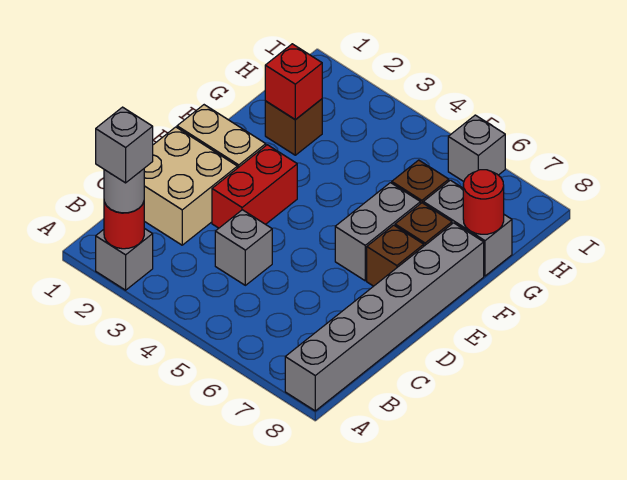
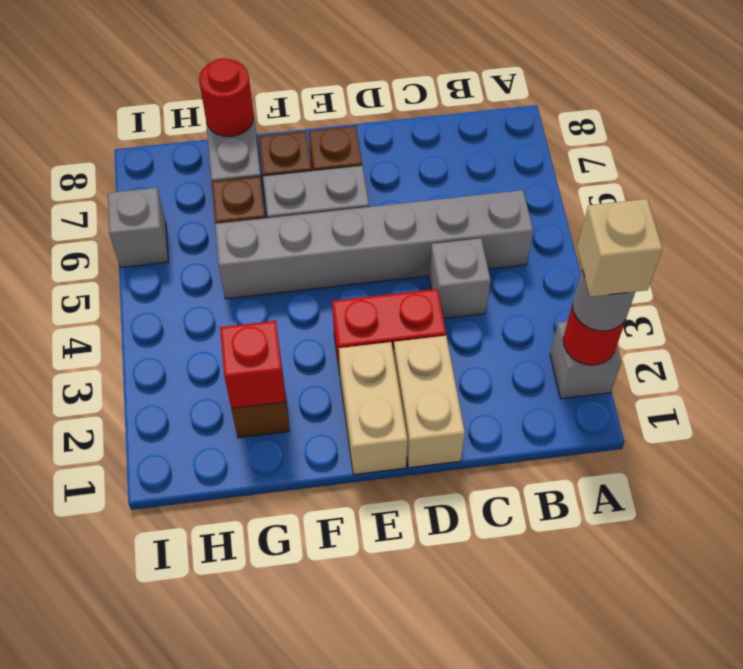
grey brick A2 level 4 -> tan brick A2 level 4
grey brick A8:F8 level 1 -> grey brick B5:G5 level 1
tan brick C1:D2 level 1 -> tan brick D1:D2 level 1

